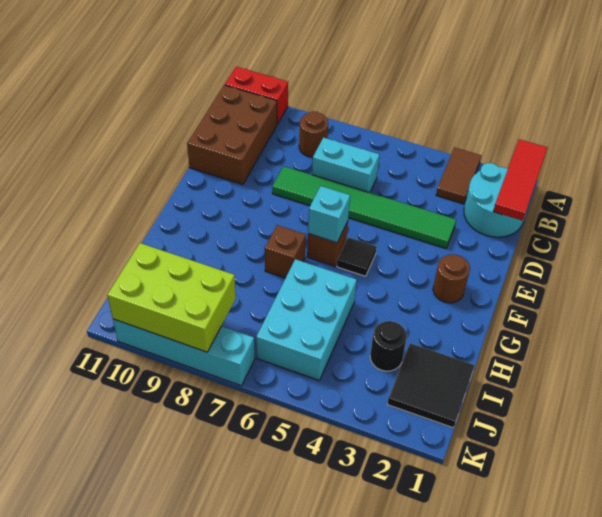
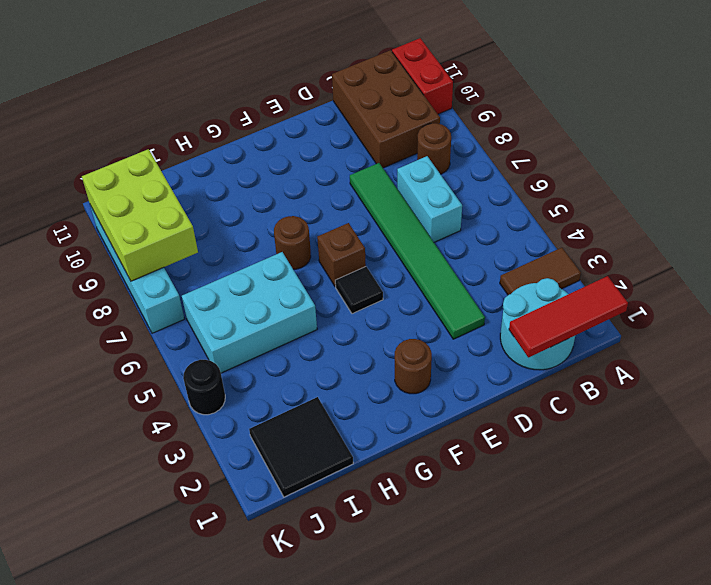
brown brick B10:D11 level 1 -> brown brick B9:C11 level 1
cyan brick F6 level 2 -> none
brown brick G7 level 1 -> brown round brick G7 level 1
black round brick I3 level 1 -> black round brick K4 level 1

